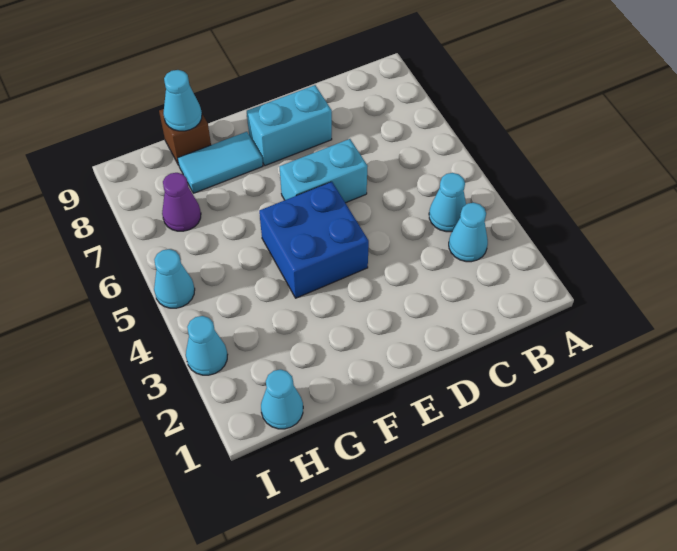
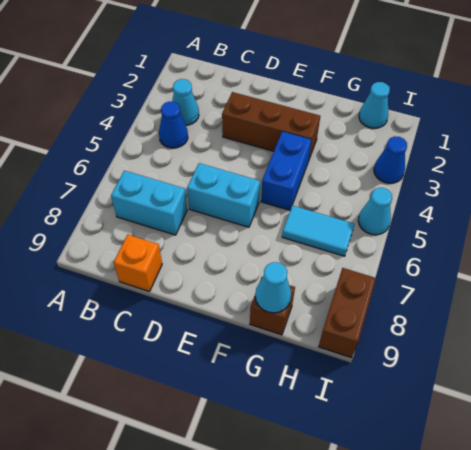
cyan cone B4 level 1 -> blue cone B4 level 1
none -> orange brick C9 level 1
none -> brown brick D3:F3 level 1
cyan brick D8:E8 level 1 -> cyan brick B7:C7 level 1
blue brick E4:F5 level 1 -> blue brick F4:F5 level 1
cyan tile F8:G8 level 1 -> cyan tile G6:H6 level 1
purple cone H7 level 1 -> none
cyan cone I3 level 1 -> blue cone I3 level 1
none -> brown brick I8:I9 level 1

